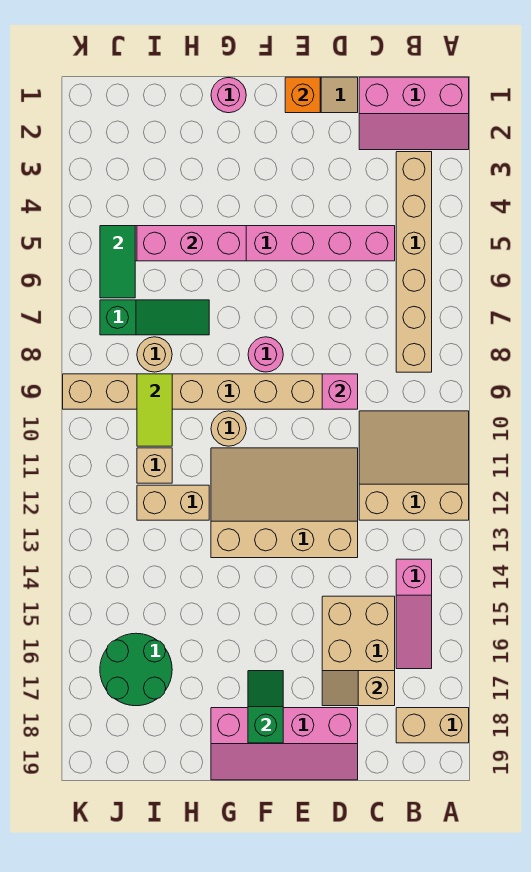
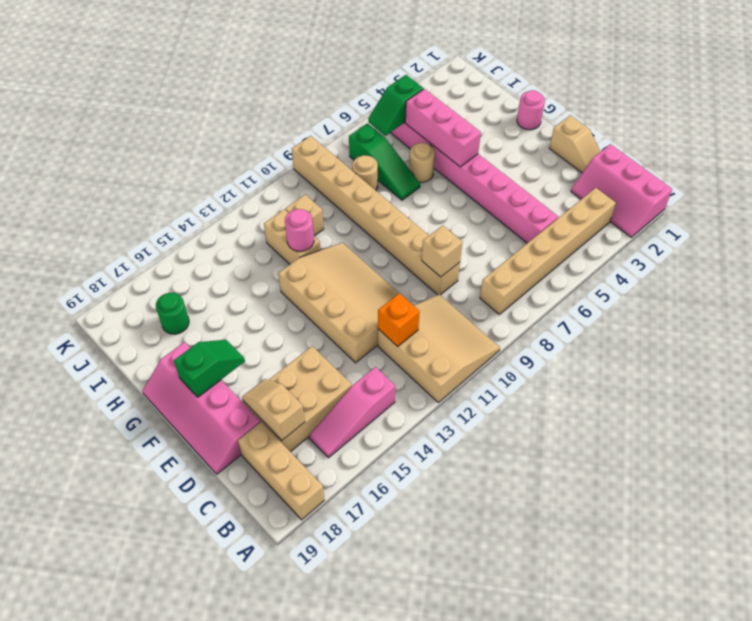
tan brick A18:B18 level 1 -> tan brick A18:C18 level 1
pink brick D9 level 2 -> tan brick D9 level 2
orange brick E1 level 2 -> orange brick C12 level 2
pink round brick F8 level 1 -> pink round brick H12 level 2
tan round brick G10 level 1 -> tan round brick H6 level 1
lime tile I9:I10 level 2 -> none
green round brick I16:J17 level 1 -> green round brick I17 level 1
green tile J5:J6 level 2 -> green slope J5:J6 level 2 top 5

